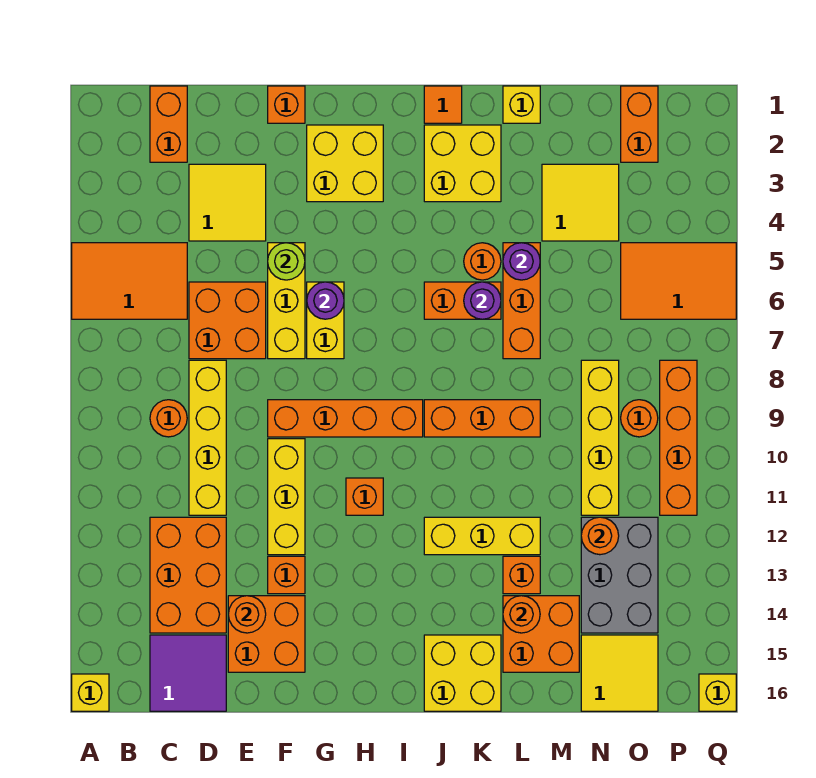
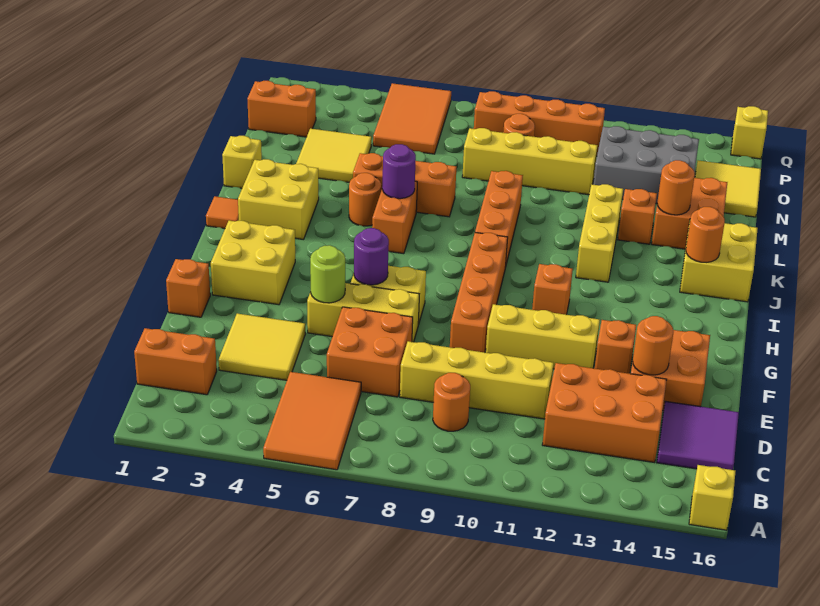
purple round brick L5 level 2 -> none
orange round brick N12 level 2 -> orange round brick J15 level 2

